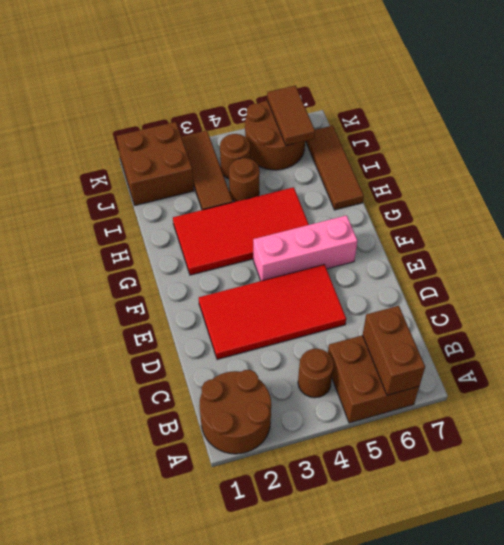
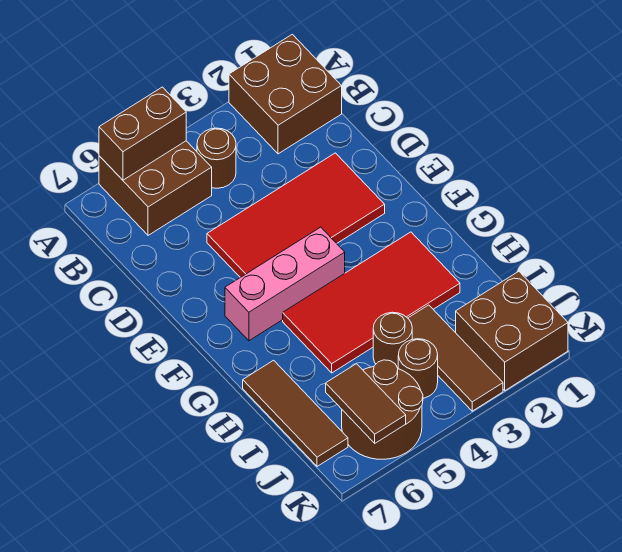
brown round brick A1:B2 level 1 -> brown brick A1:B2 level 1
brown brick A6:B6 level 2 -> brown brick A5:A6 level 2

